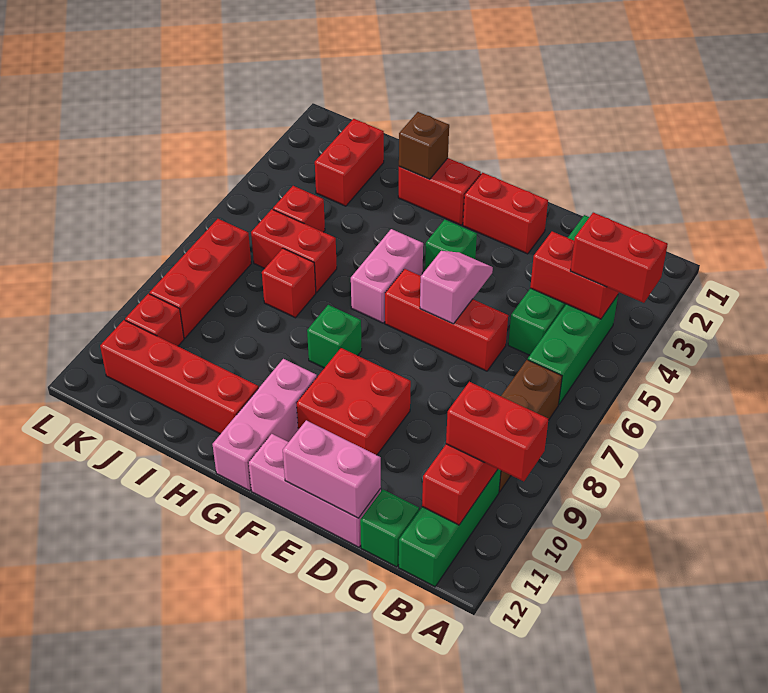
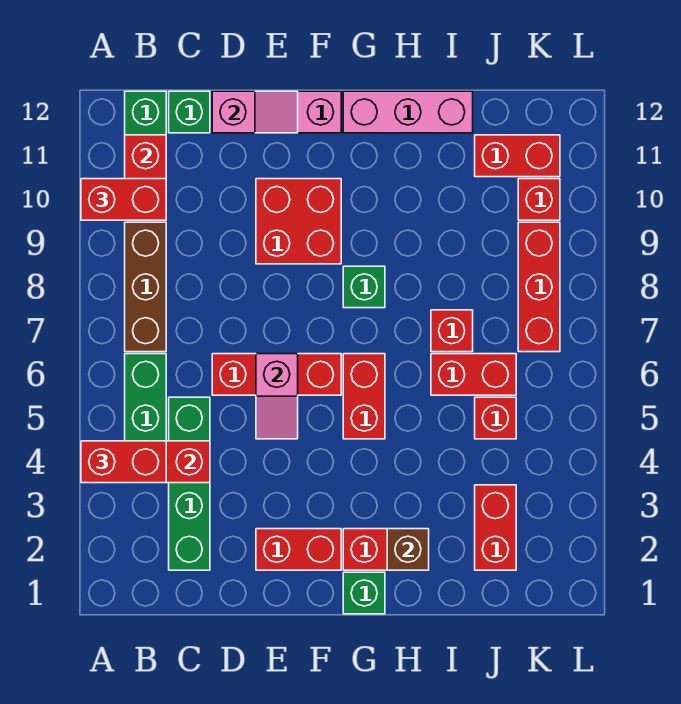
pink brick D12:E12 level 2 -> pink slope D12:E12 level 2 top D
green brick F4 level 1 -> green brick G1 level 1
pink brick G5:G6 level 1 -> red brick G5:G6 level 1
pink brick G10:G12 level 1 -> pink brick G12:I12 level 1
red brick H11:K11 level 1 -> red brick J11:K11 level 1

